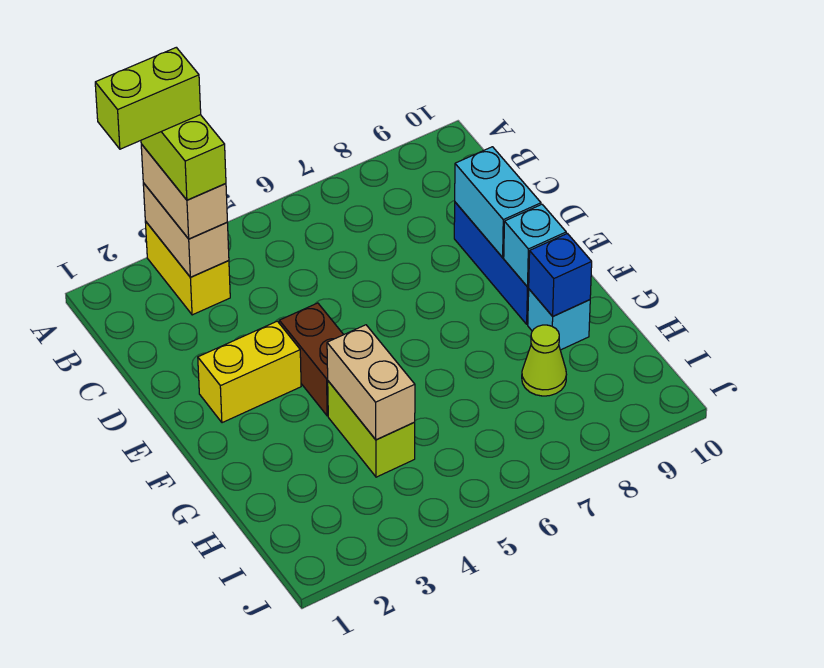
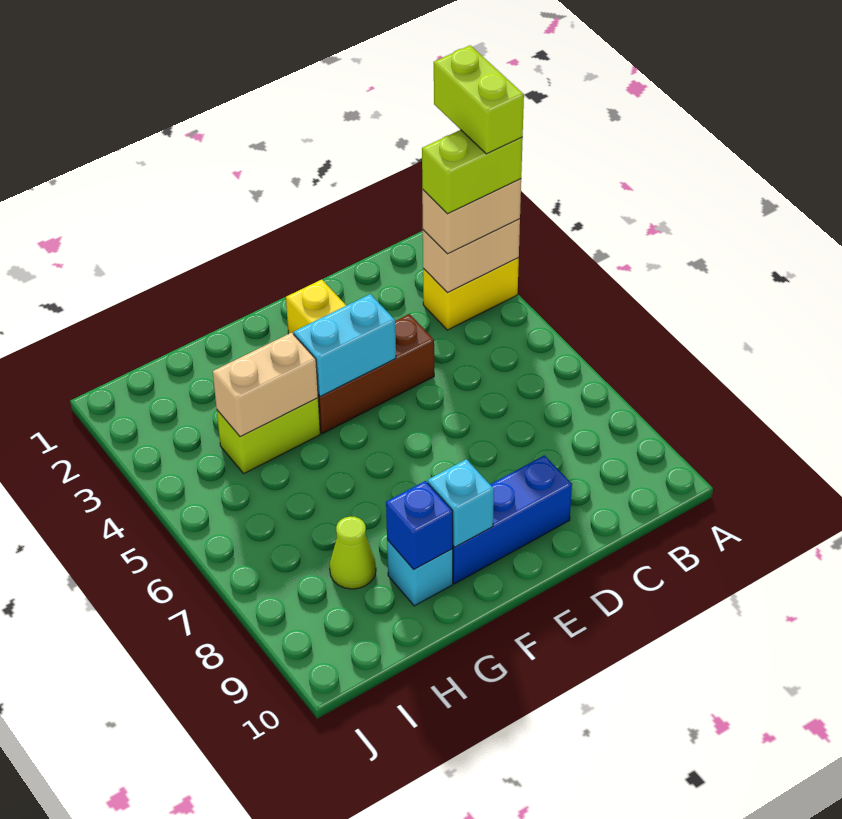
cyan brick D9:E9 level 2 -> cyan brick E4:F4 level 2
brown brick E4:F4 level 1 -> brown brick D4:F4 level 1

